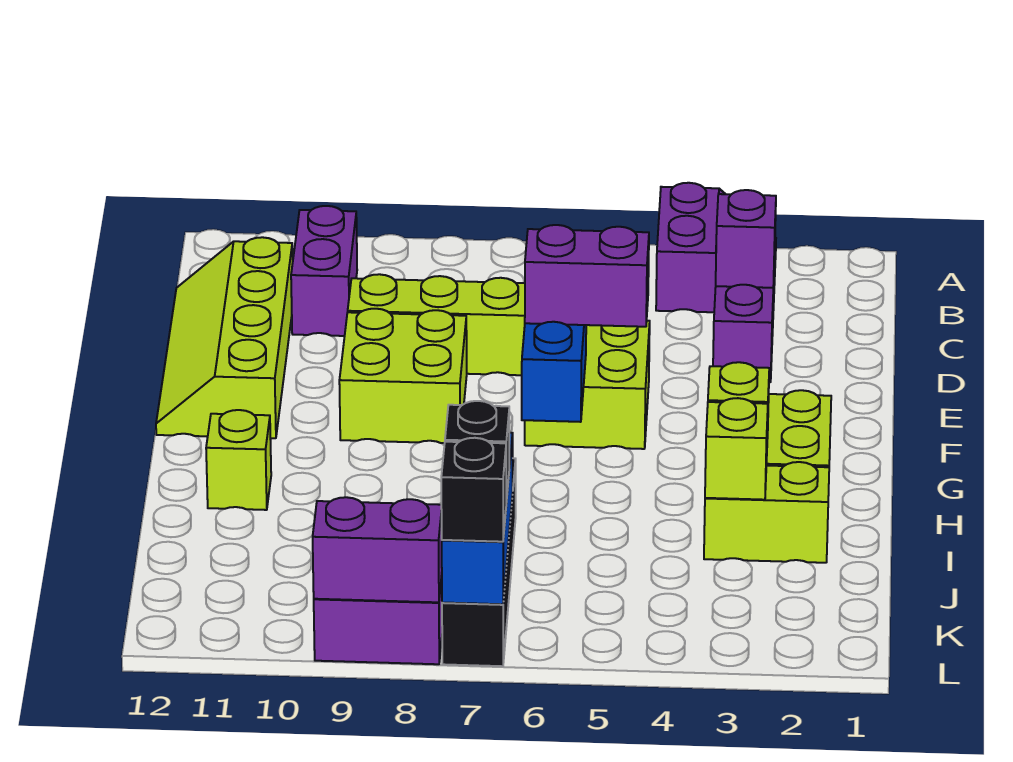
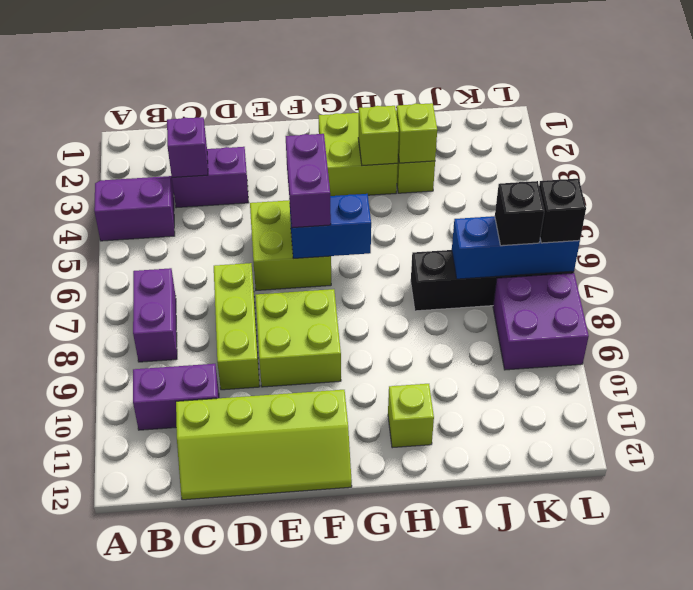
purple brick L8:L9 level 2 -> purple brick B7:B8 level 1

